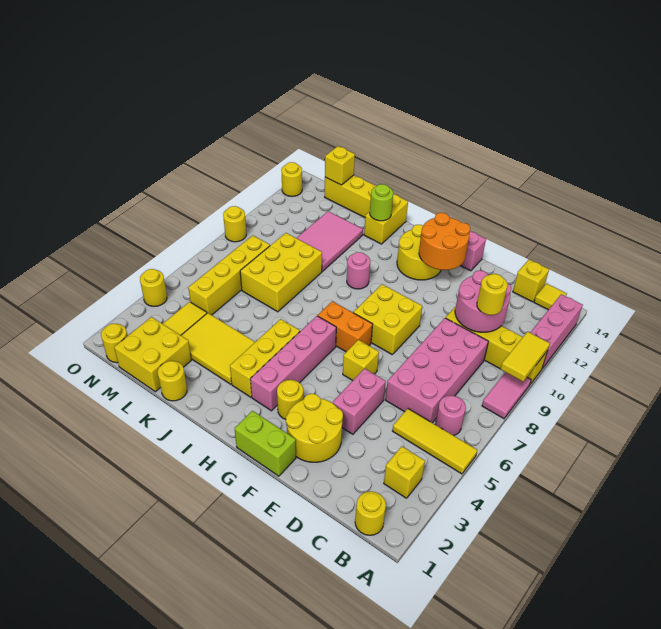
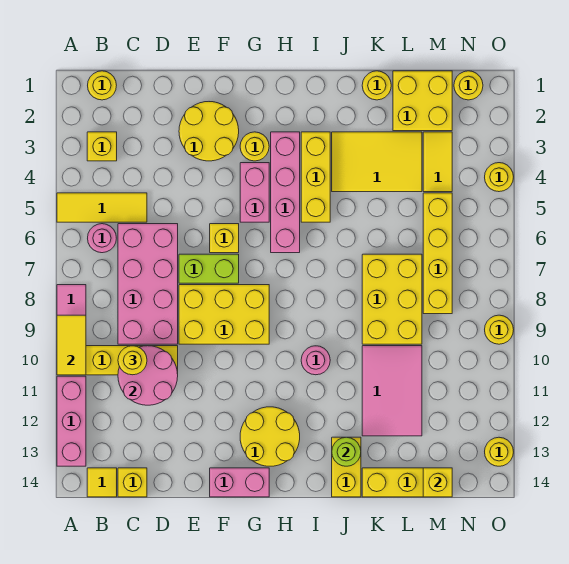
pink brick E4:E5 level 1 -> pink brick G4:G5 level 1
lime brick F1:G1 level 1 -> lime brick E7:F7 level 1
yellow brick F8:G9 level 1 -> yellow brick E8:G9 level 1
orange round brick F12:G13 level 2 -> none
orange brick G7:H7 level 1 -> none

